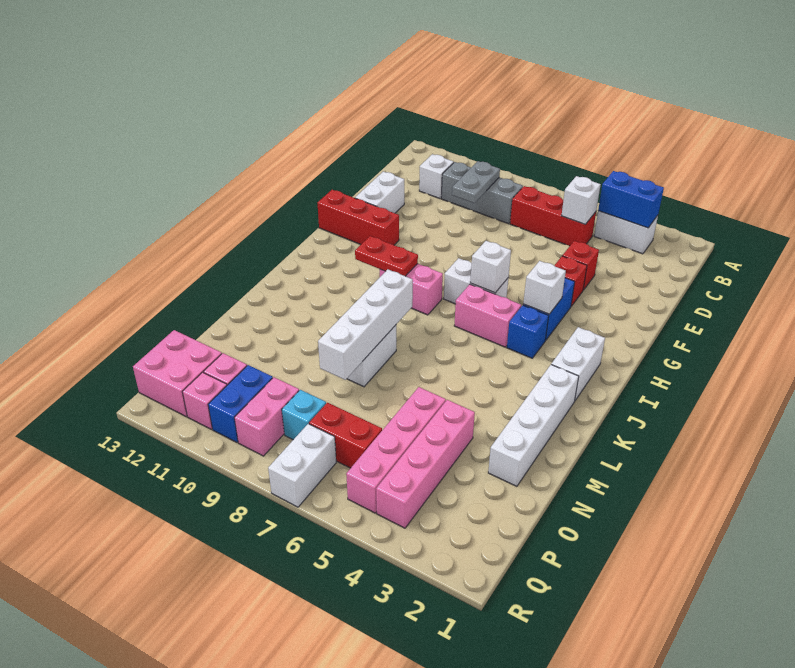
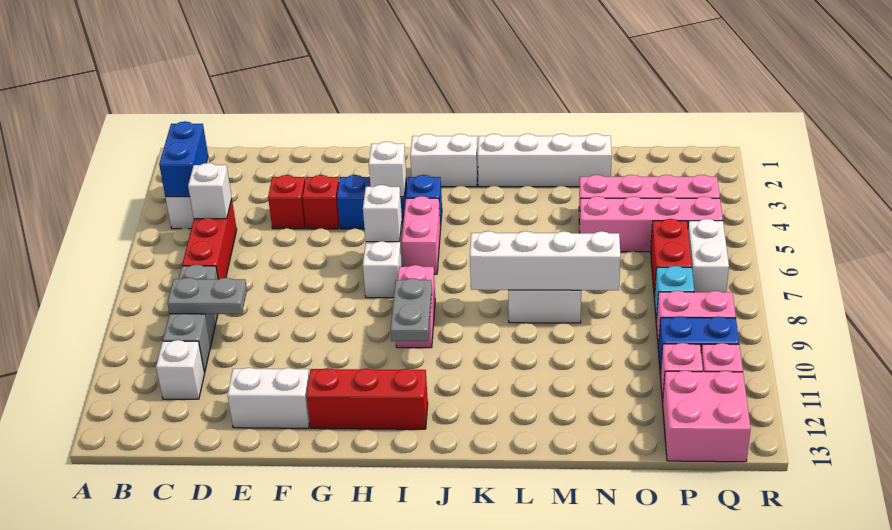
red brick G11:G13 level 1 -> red brick G12:I12 level 1
red plate I9:I10 level 2 -> grey plate I9:I10 level 2
white brick Q7:R7 level 1 -> white brick Q6:Q7 level 1

